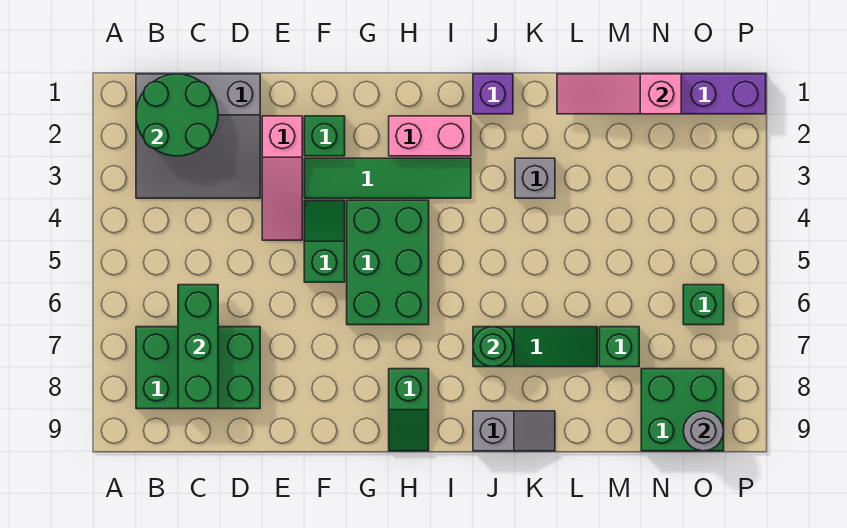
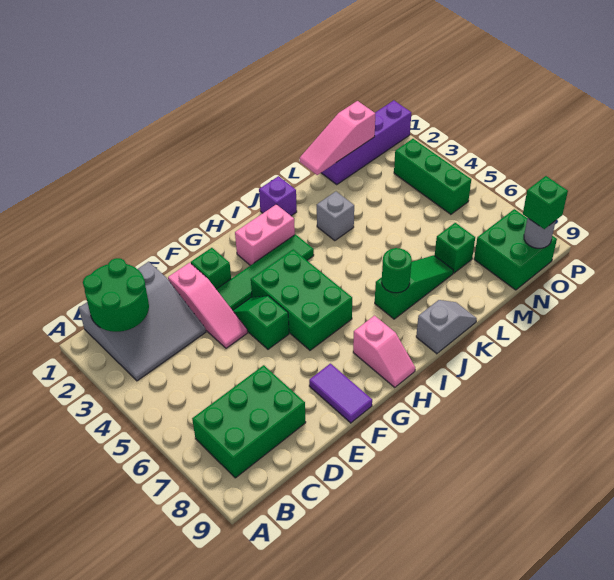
green brick C6:C8 level 2 -> green brick O3:O5 level 1
none -> purple tile F8:F9 level 1
green slope H8:H9 level 1 top 8 -> pink slope H8:H9 level 1 top 8
green brick O6 level 1 -> green brick O9 level 3

